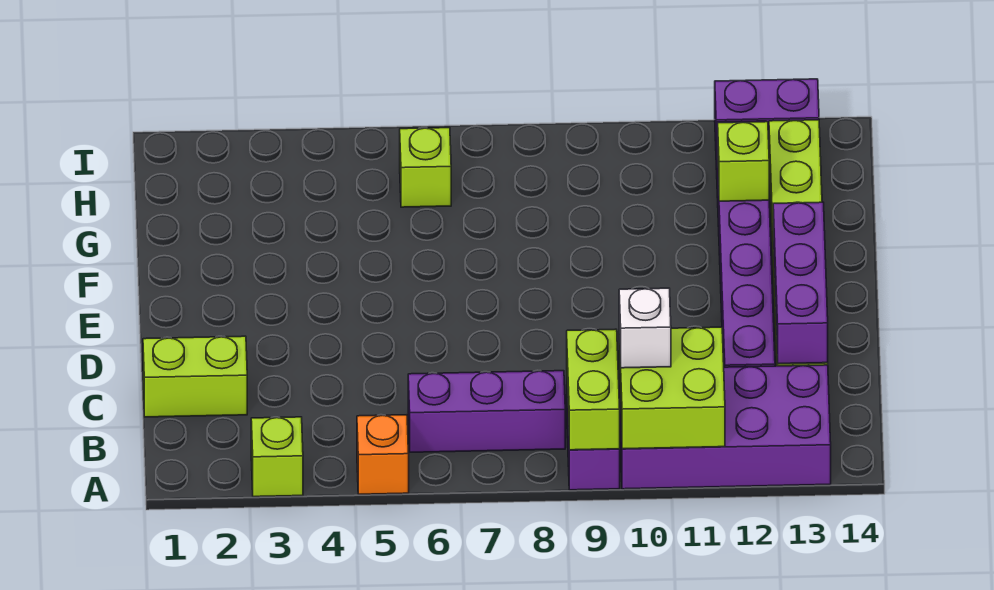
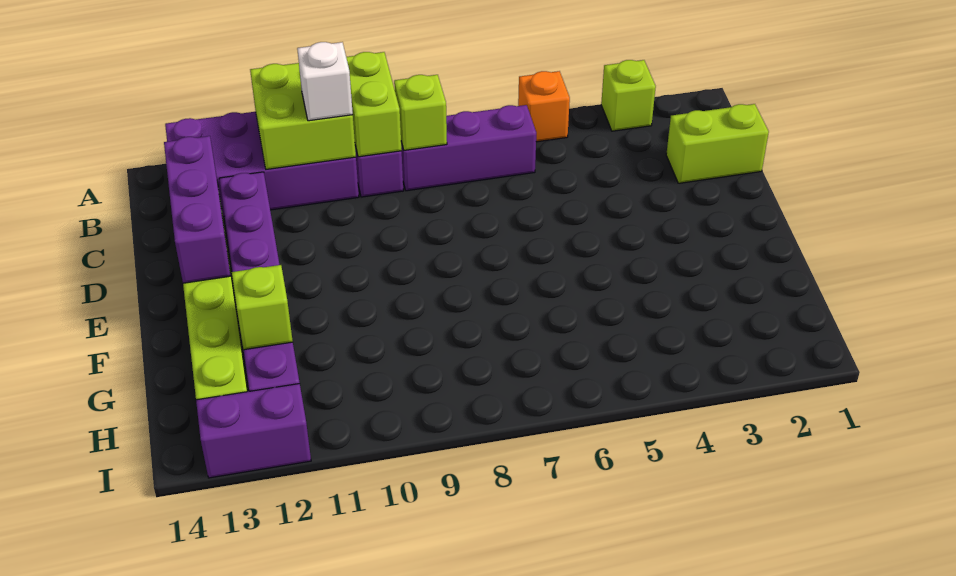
lime brick H6 level 1 -> lime brick B8 level 2

